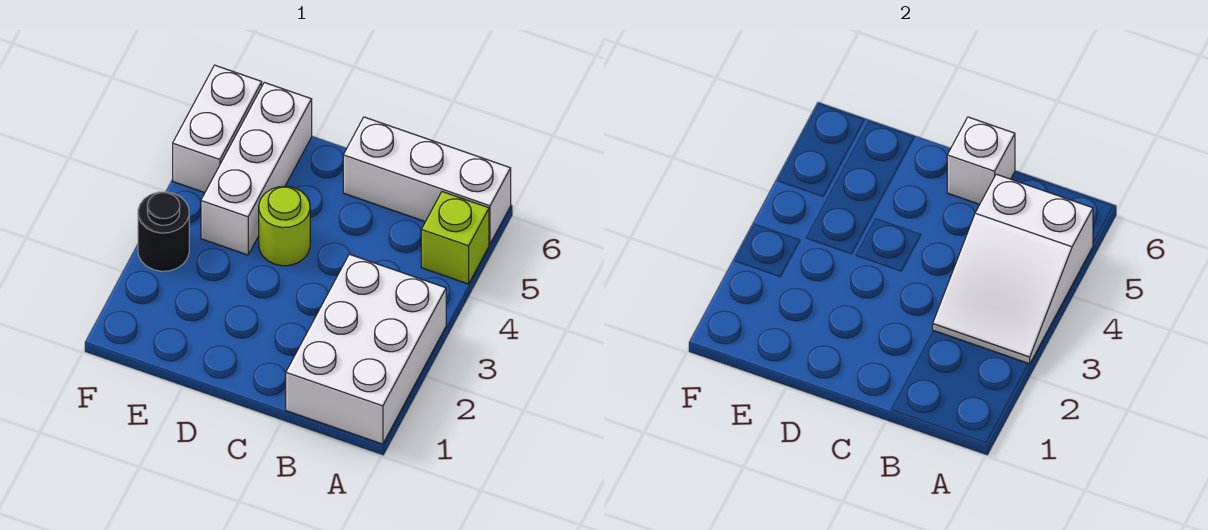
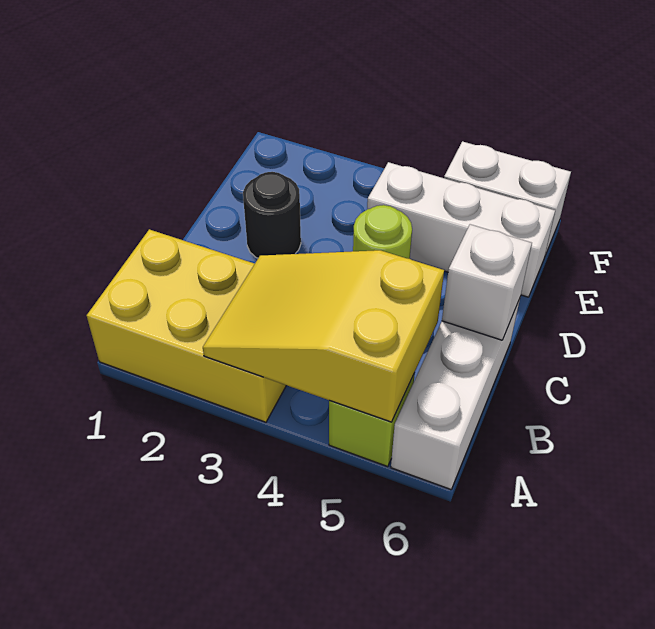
white brick A1:B3 level 1 -> yellow brick A1:B3 level 1
white slope A3:B5 level 2 top 5 -> yellow slope A3:B5 level 2 top 5
black round brick F3 level 1 -> black round brick D2 level 1

